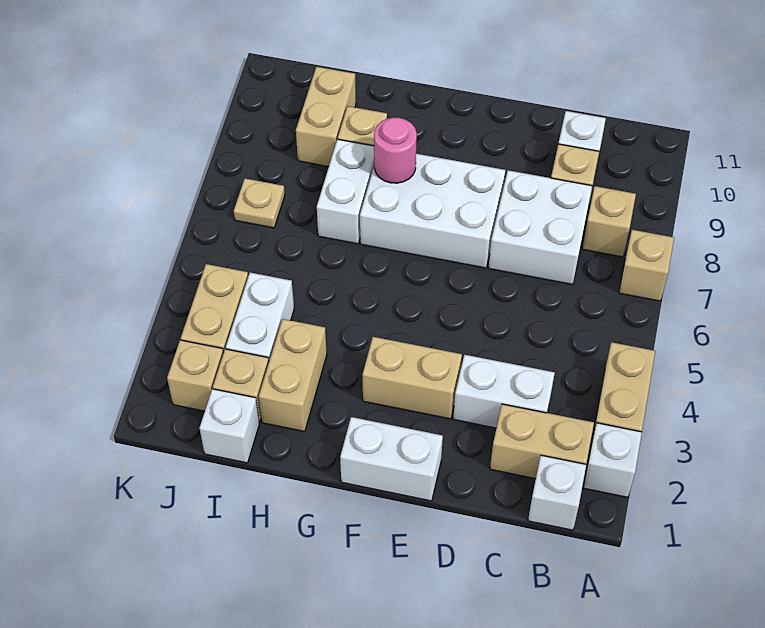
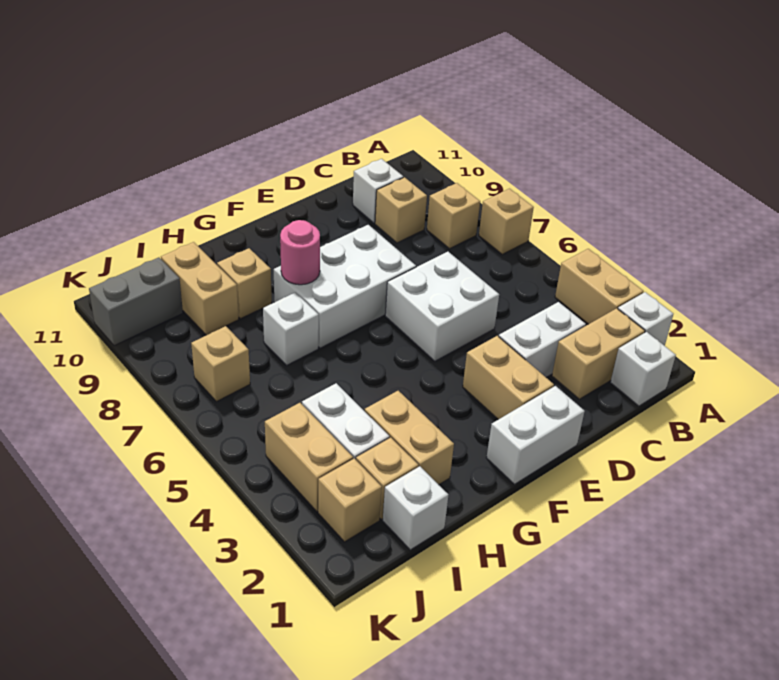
white brick C7:D8 level 1 -> white brick D5:E6 level 1
tan brick E3:F3 level 1 -> tan brick E2:E3 level 1
white brick H7:H8 level 1 -> white brick H7 level 1
tan plate J7 level 1 -> tan brick J7 level 1
none -> grey brick J10:K10 level 1

